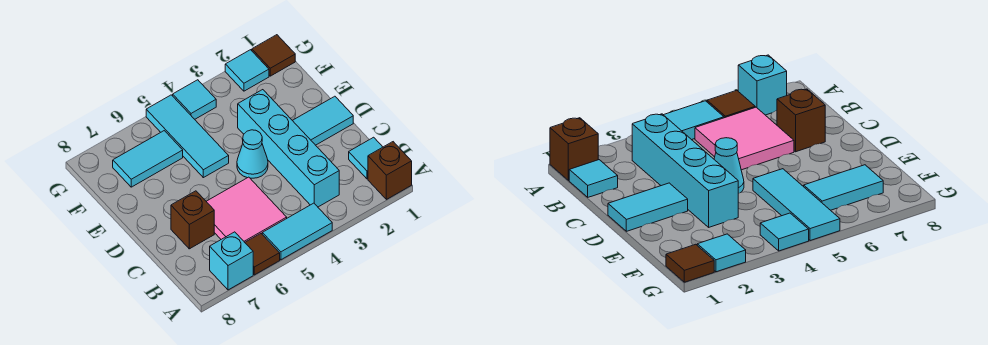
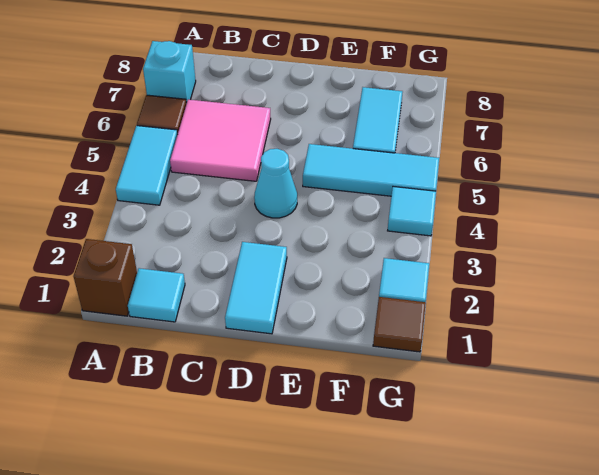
cyan brick B3:E3 level 1 -> none
brown brick C7 level 1 -> none

